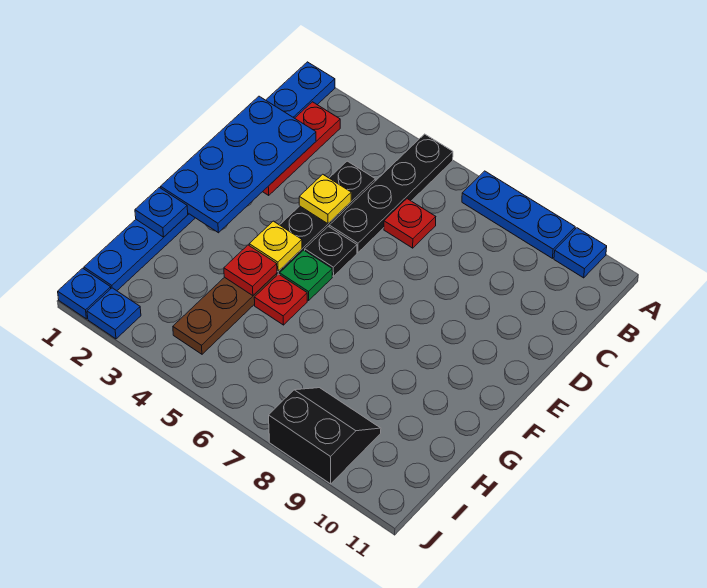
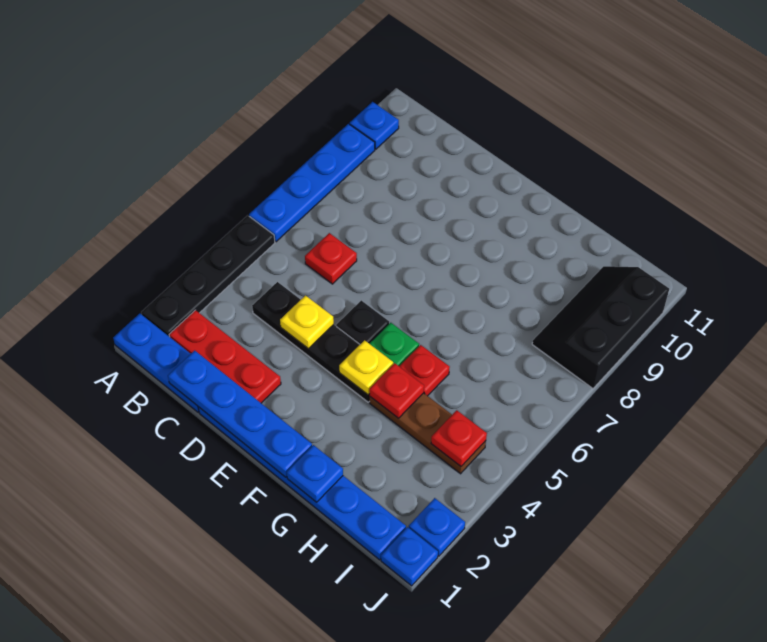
black plate A5:D5 level 1 -> black plate A2:A5 level 1
blue plate A7:A9 level 1 -> blue plate A6:A9 level 1
blue plate C1:F2 level 2 -> blue plate C1:F1 level 2
none -> red plate I4 level 2
black slope I8:J9 level 1 top J -> black slope I8:J10 level 1 top J

